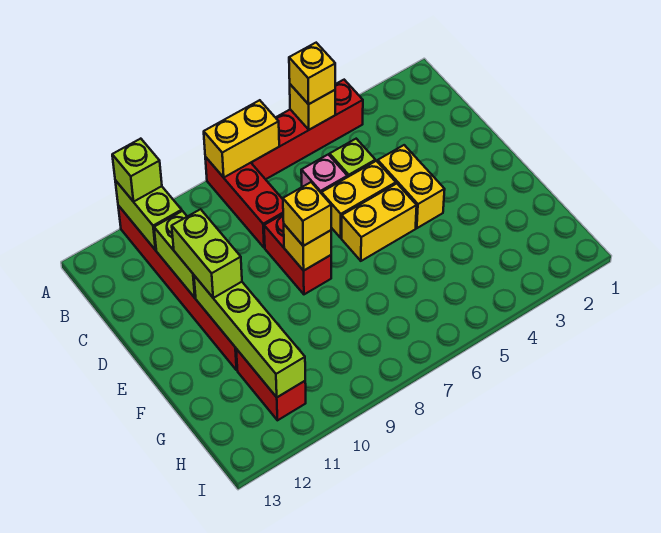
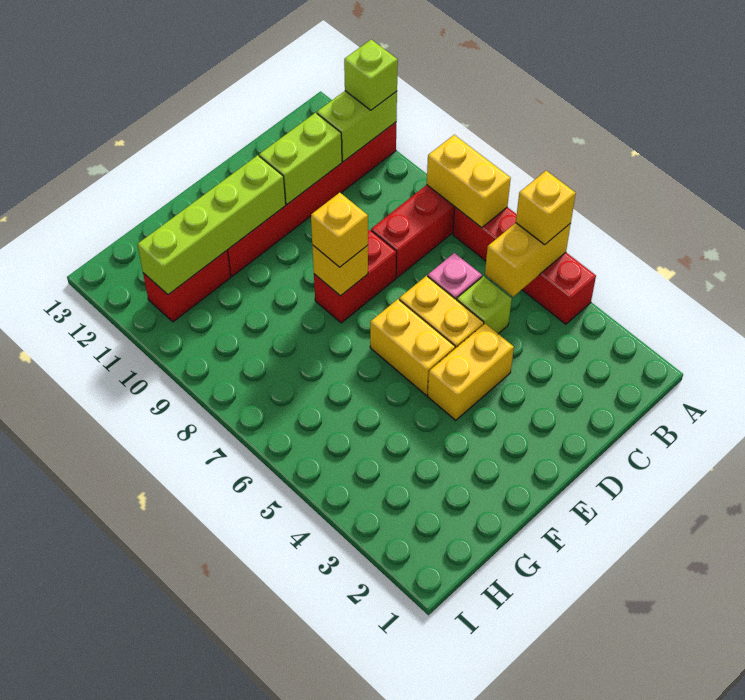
yellow brick A5 level 2 -> yellow brick A5:B5 level 2
lime brick D11:E11 level 3 -> none

